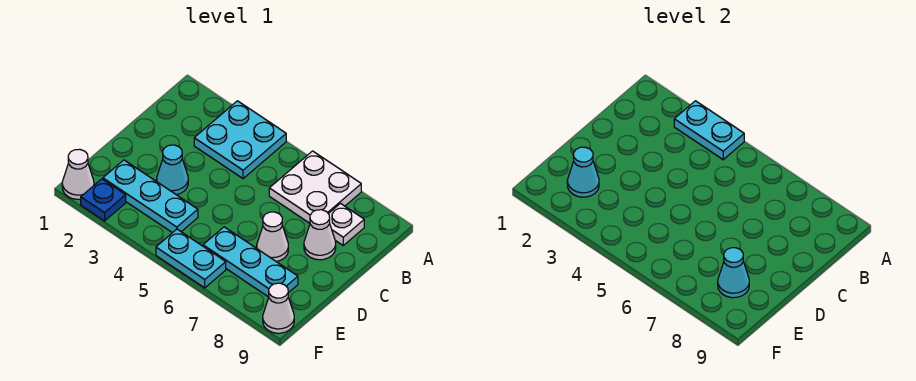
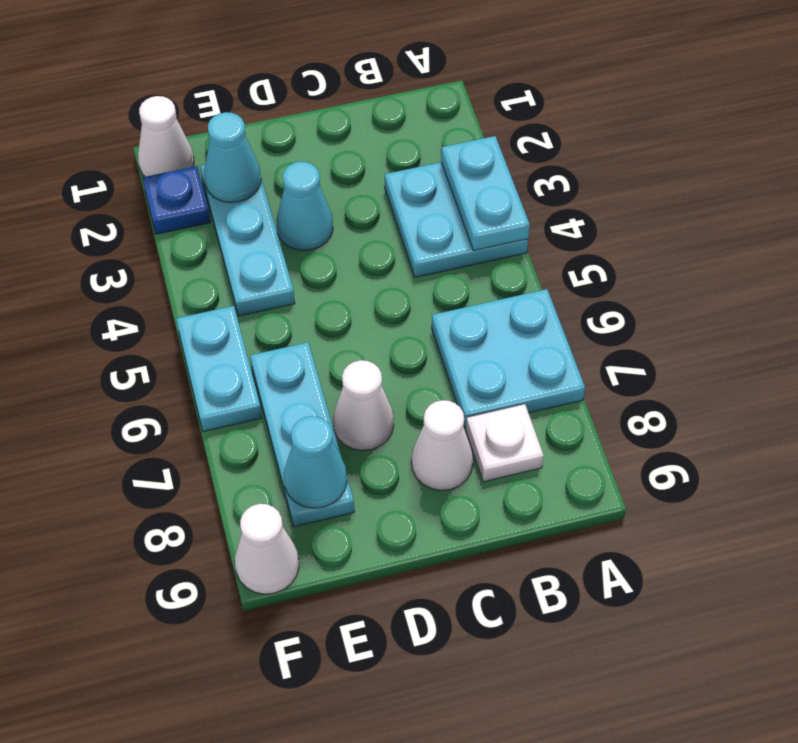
white plate A6:B7 level 1 -> cyan plate A6:B7 level 1

